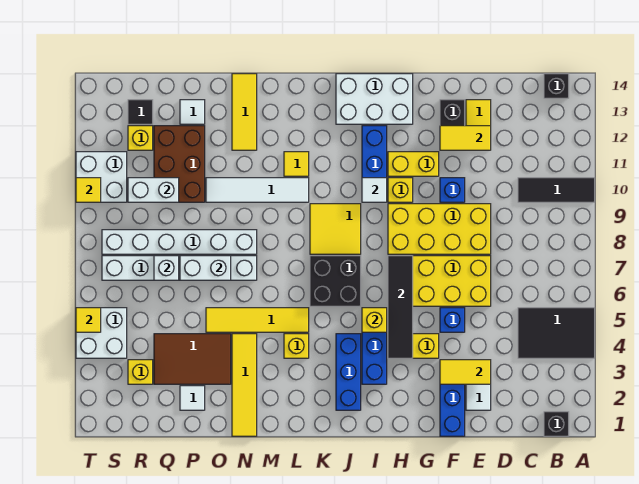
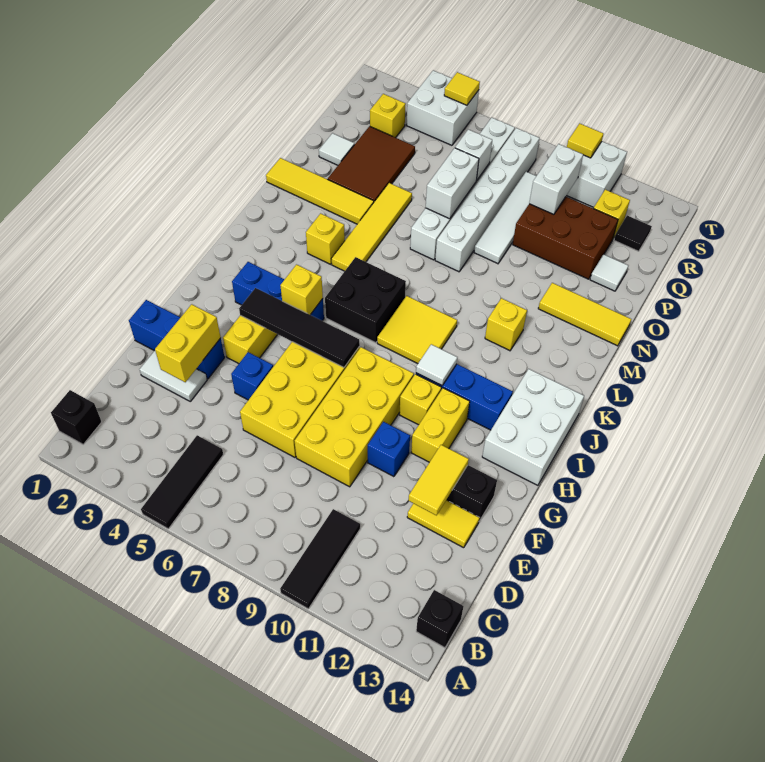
black tile A4:C5 level 1 -> black tile A5:C5 level 1
yellow tile E3:F3 level 2 -> yellow brick E3:F3 level 2
blue brick J2:J4 level 1 -> none
white tile L10:O10 level 1 -> white tile O9:R9 level 1
yellow tile L11 level 1 -> yellow brick L11 level 1

